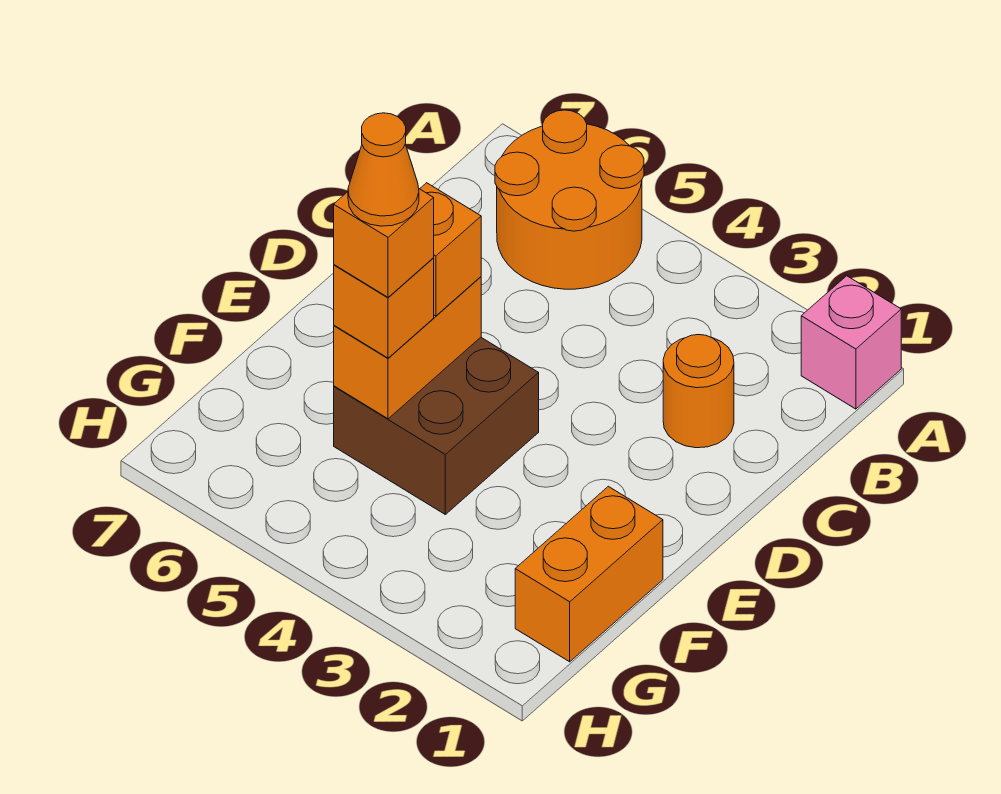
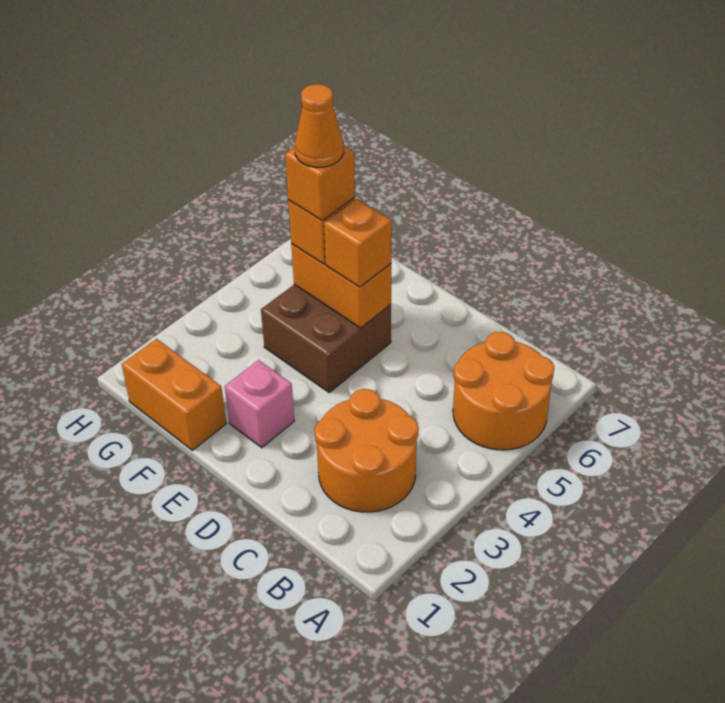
pink brick A1 level 1 -> pink brick E2 level 1
orange round brick C2 level 1 -> orange round brick B2:C3 level 1

